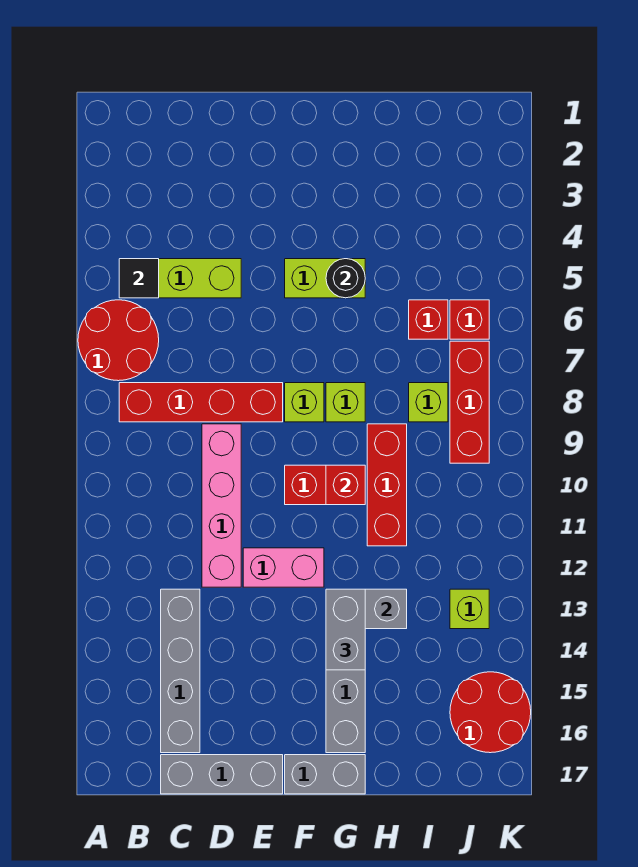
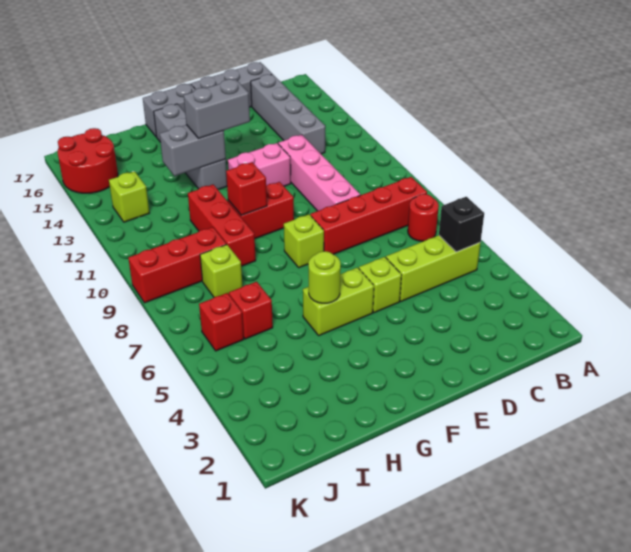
red round brick A6:B7 level 1 -> red round brick B7 level 1
black tile B5 level 2 -> black brick B5 level 2
black round brick G5 level 2 -> lime round brick G5 level 2
lime brick G8 level 1 -> lime brick E5 level 1
grey brick G13:G14 level 3 -> grey brick F13:G13 level 3
red brick J7:J9 level 1 -> red brick I9:K9 level 1

